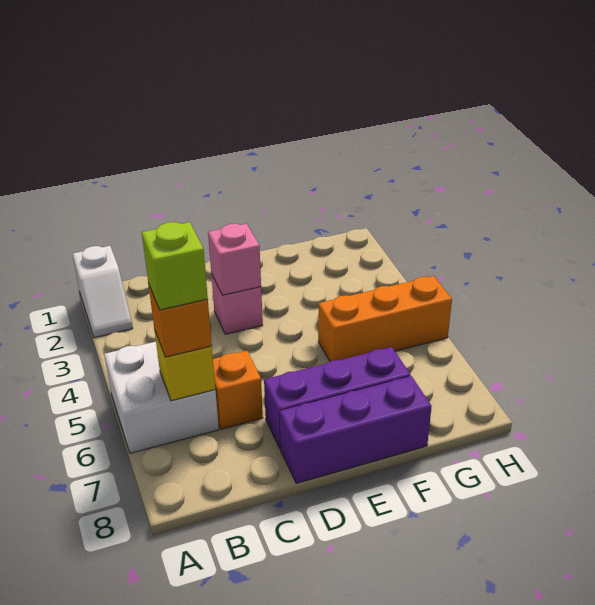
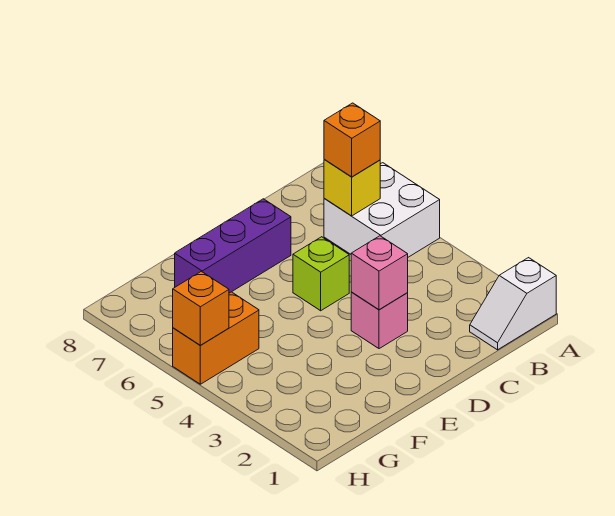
white slope A1:A2 level 1 top 1 -> white slope A1:B1 level 1 top A
lime brick B6 level 4 -> lime brick D5 level 1
orange brick C6 level 1 -> orange brick H5 level 2
purple brick D8:F8 level 1 -> none
orange brick F5:H5 level 1 -> orange brick G5:H5 level 1

